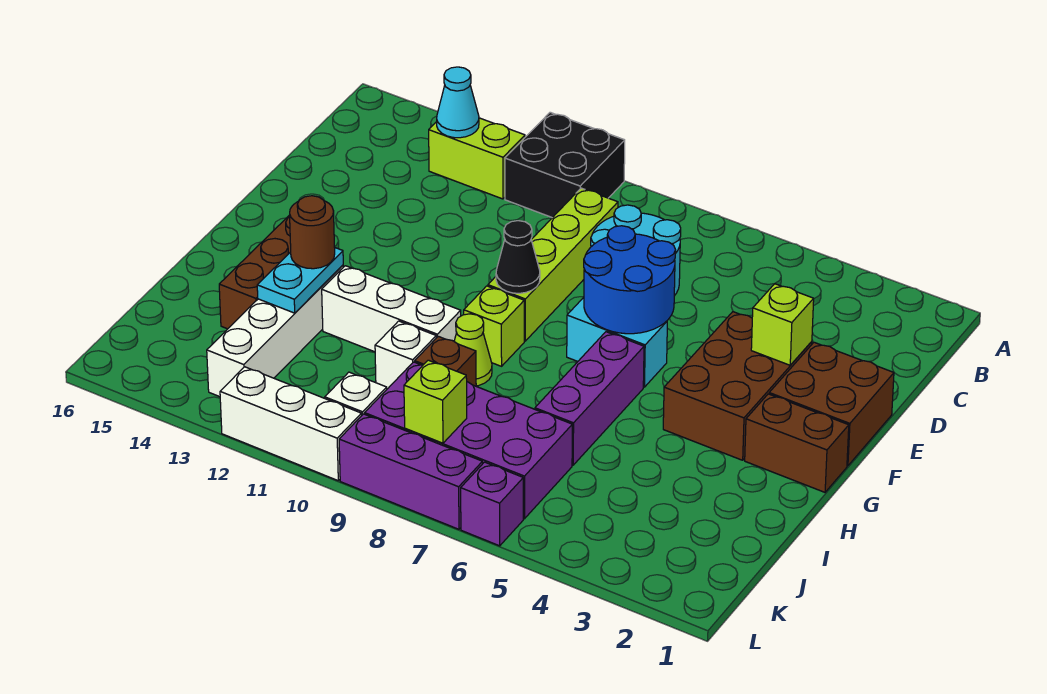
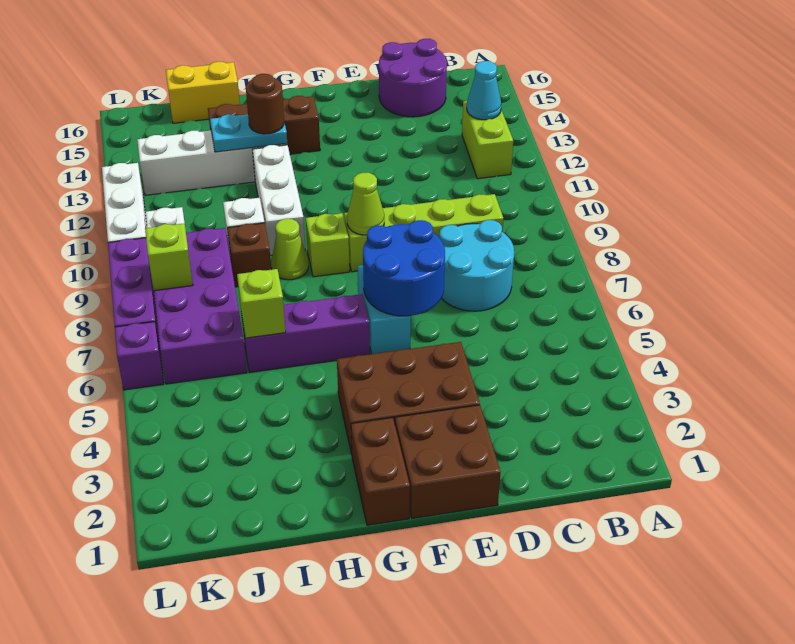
black brick A10:B11 level 1 -> none
none -> purple round brick C15:D16 level 1
lime brick E3 level 2 -> lime brick I6 level 2
black cone F9 level 2 -> lime cone F9 level 2
none -> yellow brick I16:J16 level 1

